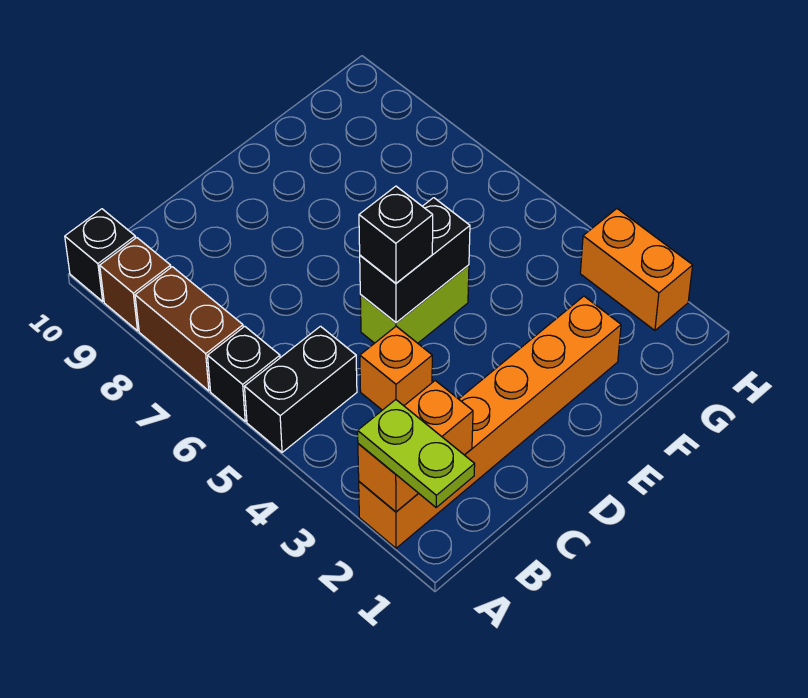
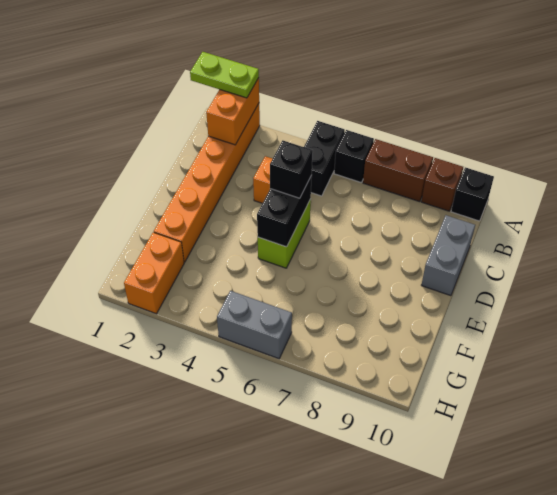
none -> grey brick C10:D10 level 1
orange brick H2:H3 level 1 -> orange brick G2:H2 level 1
none -> grey brick H5:H6 level 1

